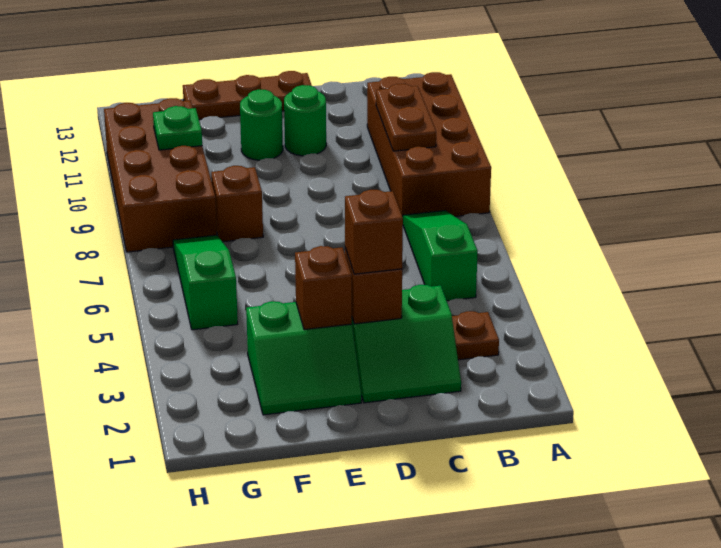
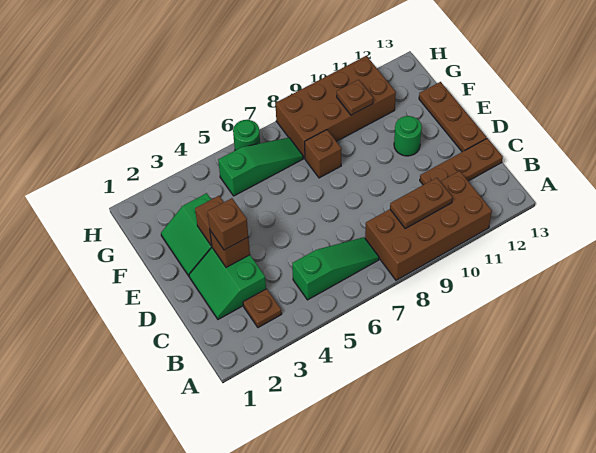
none -> brown plate C11:C13 level 1
green round brick D11 level 1 -> green round brick H6 level 1
green plate G10 level 2 -> brown plate G10 level 2

